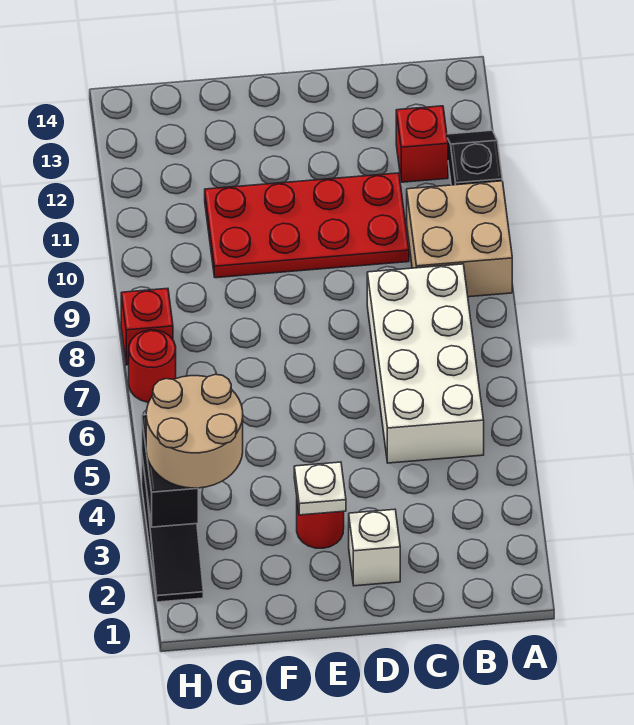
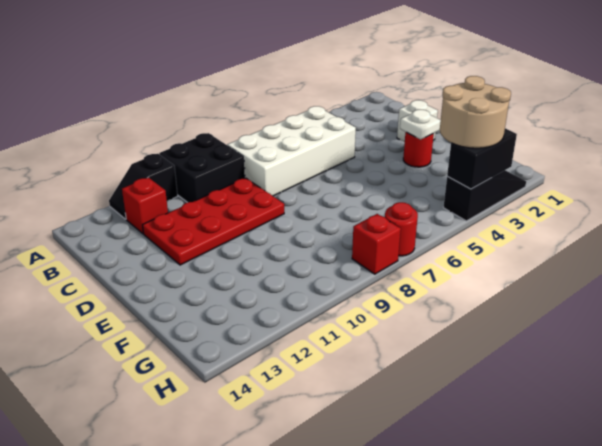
tan brick A9:B10 level 1 -> black brick A9:B10 level 1
red plate C10:F11 level 1 -> red plate C9:D12 level 1

